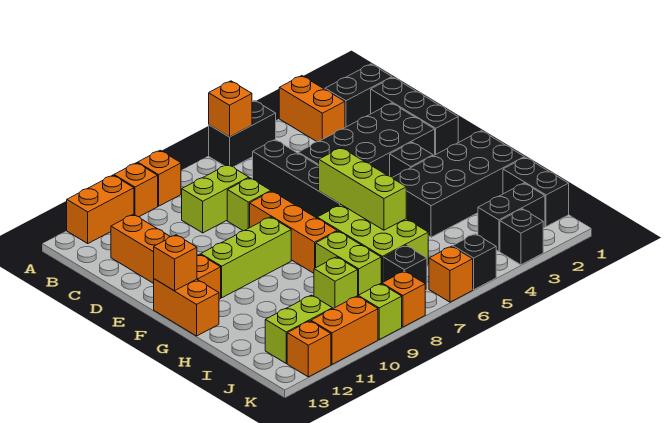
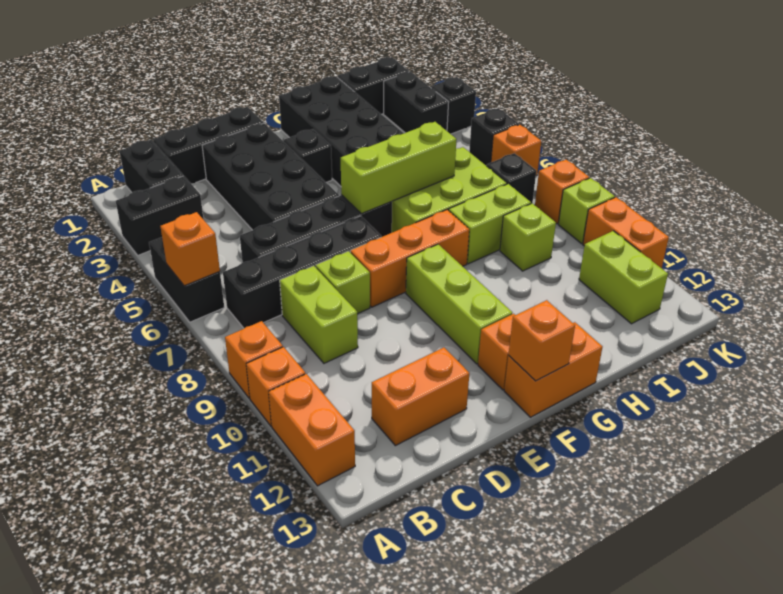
orange brick A3:B3 level 1 -> black brick A3:B3 level 1
none -> black brick B7:E7 level 1
orange brick K12 level 1 -> none

